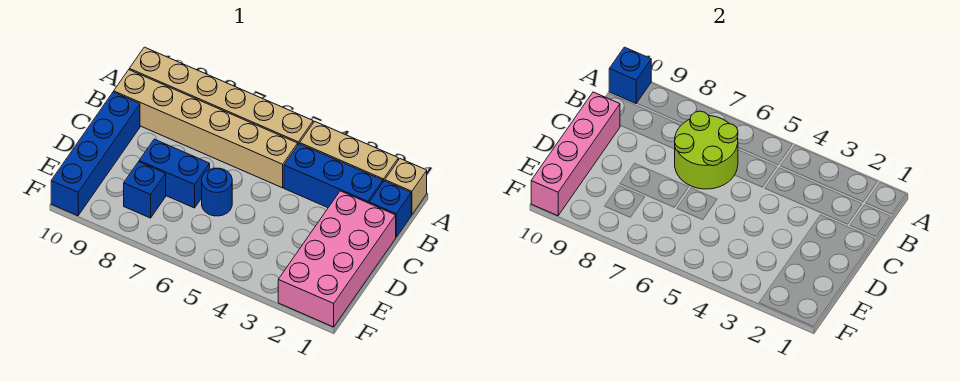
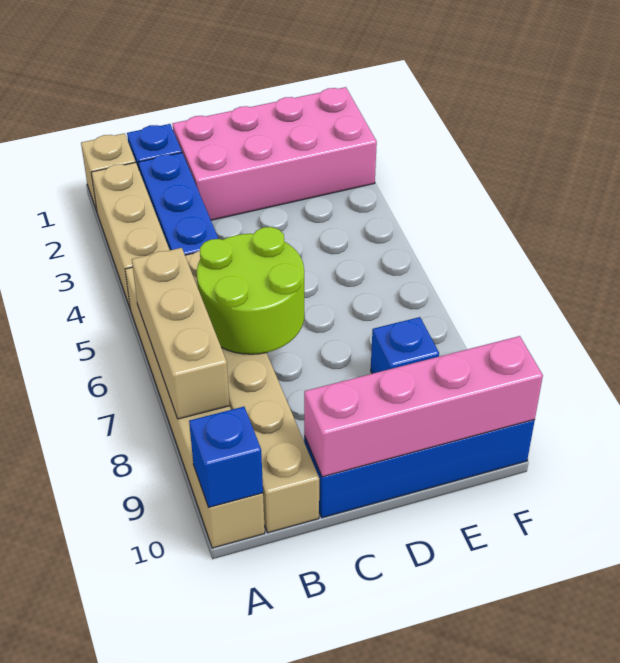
none -> tan brick A6:A8 level 2
blue round brick D6 level 1 -> none
blue brick D7:D8 level 1 -> none

